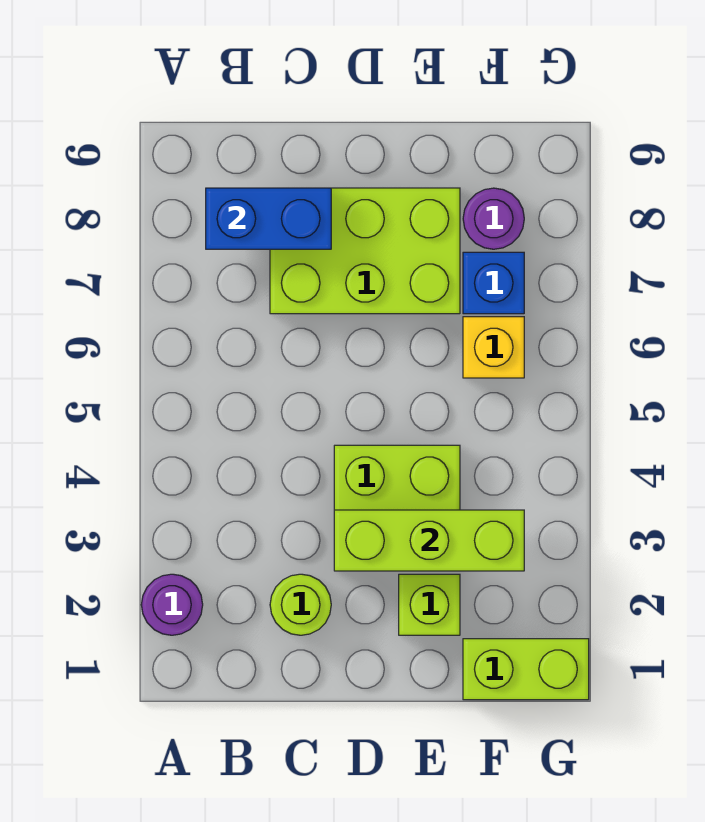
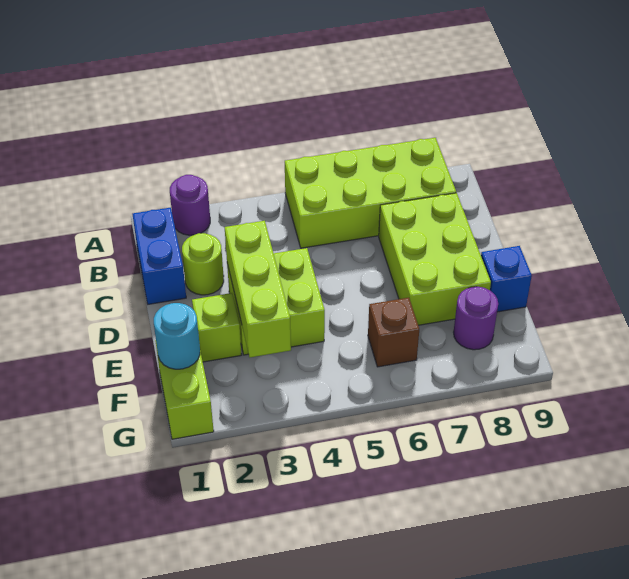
none -> lime brick A5:B8 level 1
blue brick B8:C8 level 2 -> blue brick B1:C1 level 1
none -> cyan round brick F1 level 2
yellow brick F6 level 1 -> brown brick F6 level 1
blue brick F7 level 1 -> blue brick E9 level 1

